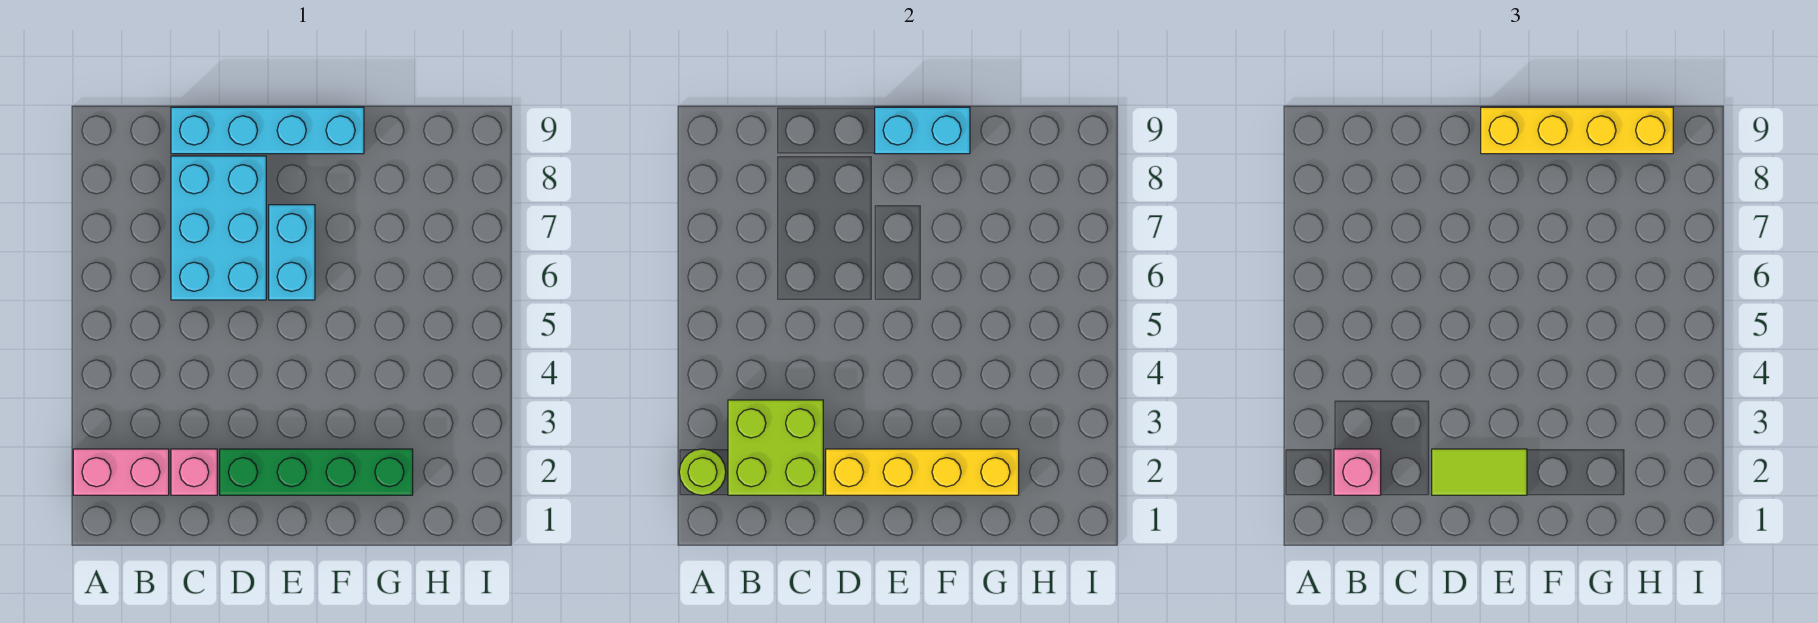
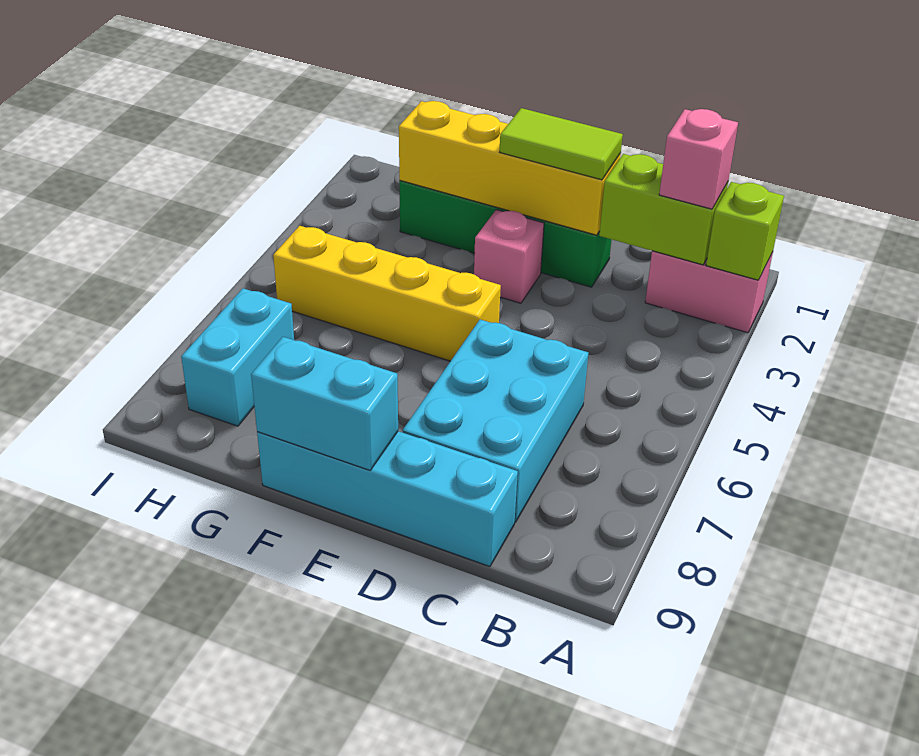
lime round brick A2 level 2 -> lime brick A2 level 2
lime brick B2:C3 level 2 -> lime brick B2:C2 level 2
pink brick C2 level 1 -> pink brick E3 level 1
cyan brick E6:E7 level 1 -> cyan brick H7:H8 level 1
yellow brick E9:H9 level 3 -> yellow brick E5:H5 level 1

